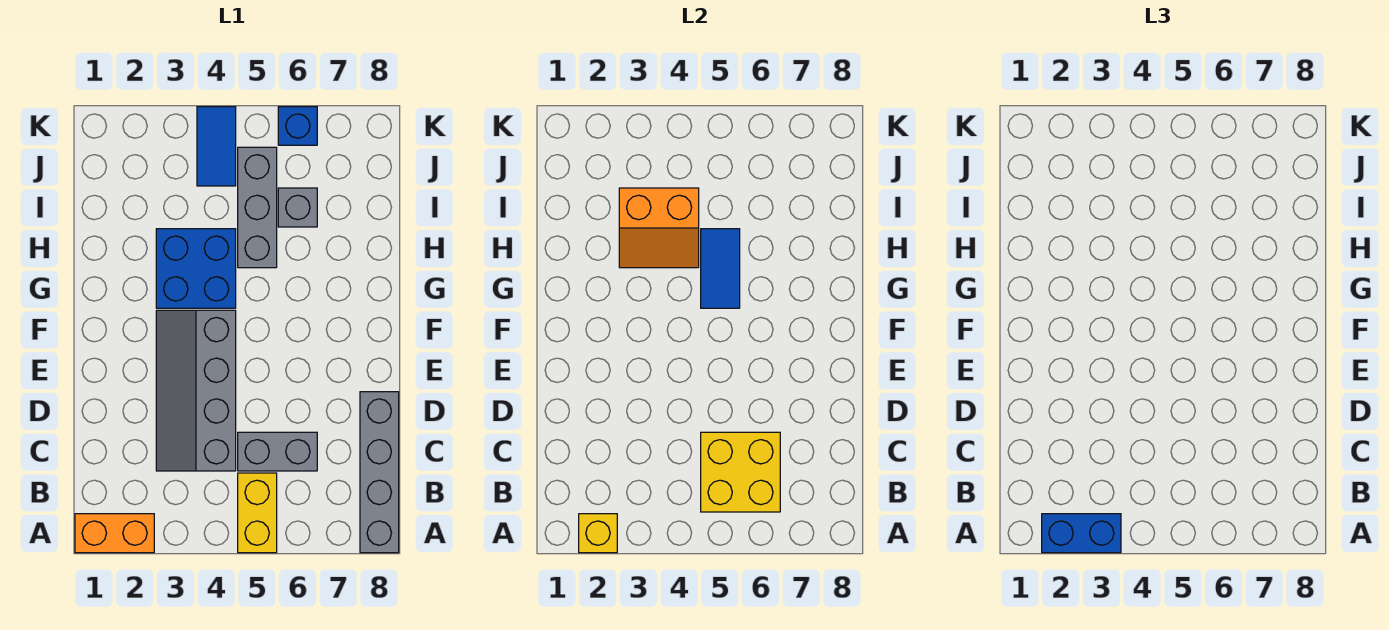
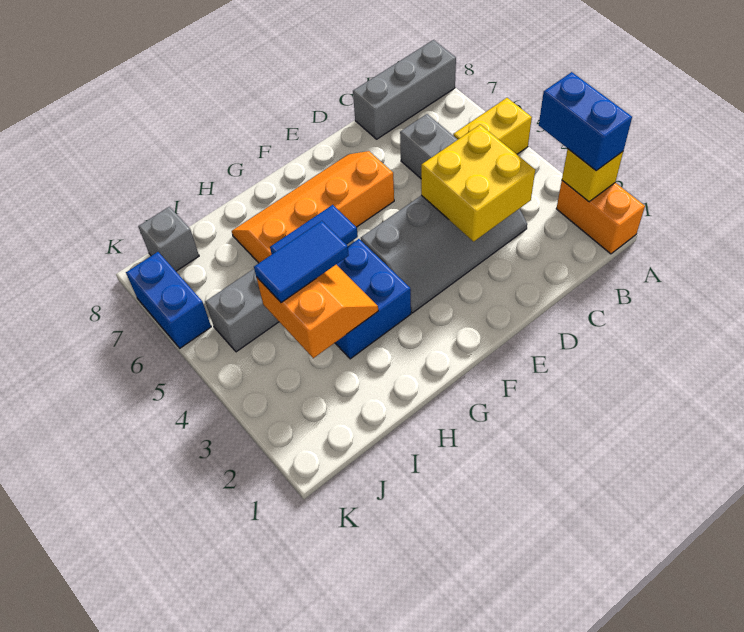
grey brick A8:D8 level 1 -> grey brick A8:C8 level 1
yellow brick B5:C6 level 2 -> yellow brick C3:D4 level 2
none -> orange slope E6:H7 level 1 top 6
grey brick I6 level 1 -> grey brick J8 level 1
blue tile J4:K4 level 1 -> blue tile H4:I4 level 3
blue brick K6 level 1 -> blue brick K6:K7 level 1

